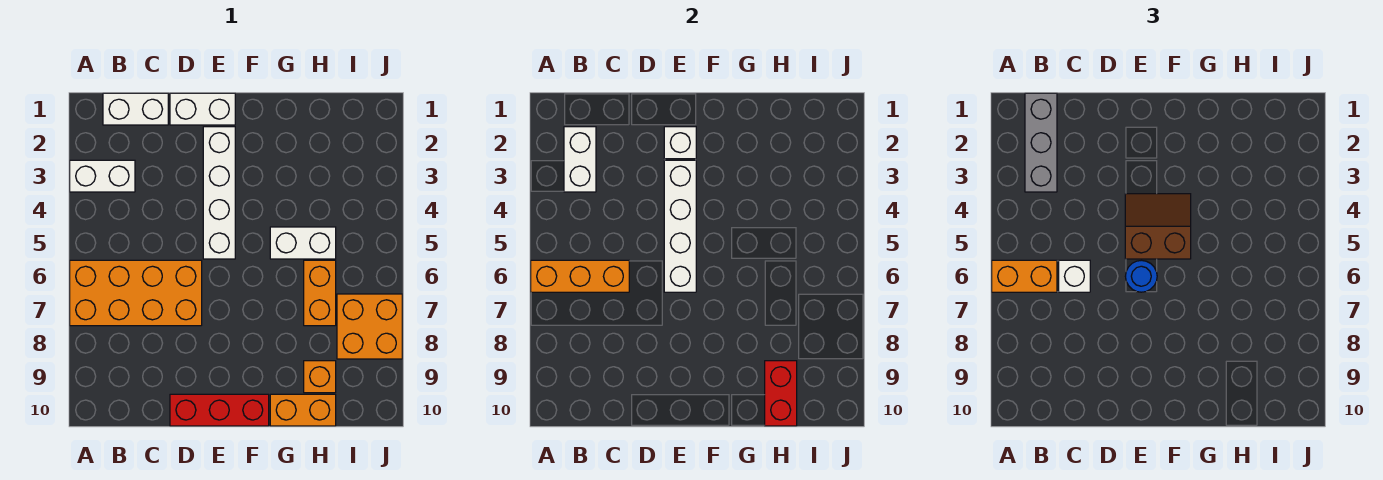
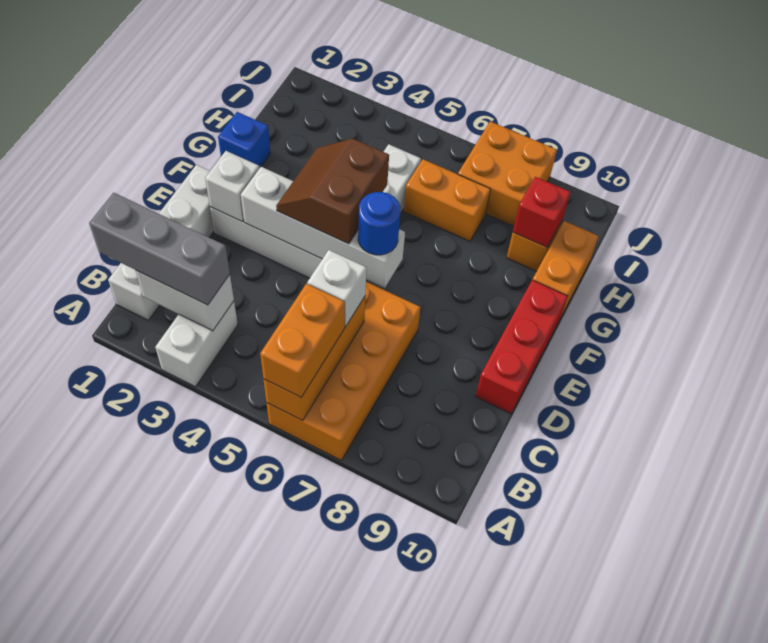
none -> blue brick G1 level 1
red brick H9:H10 level 2 -> red brick H9 level 2

